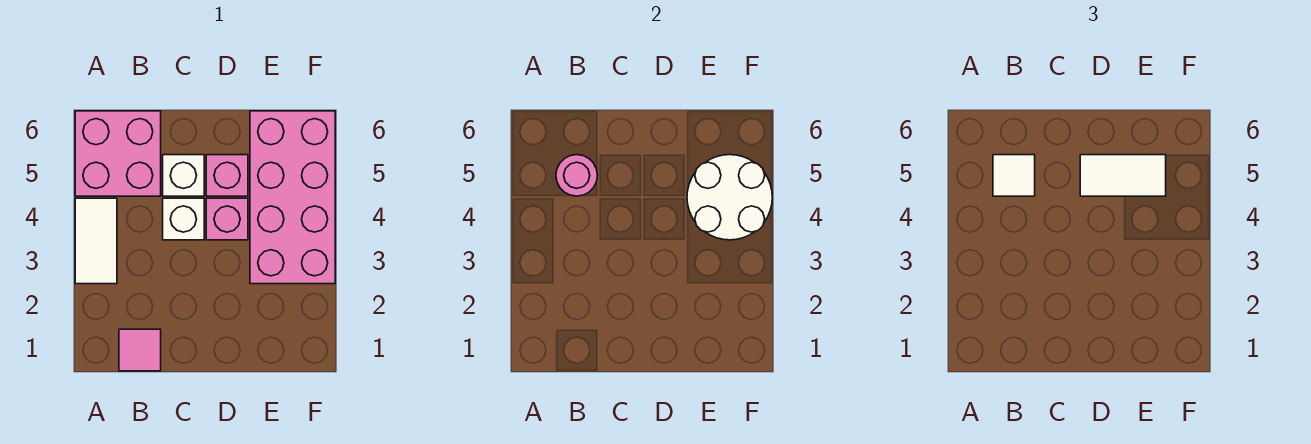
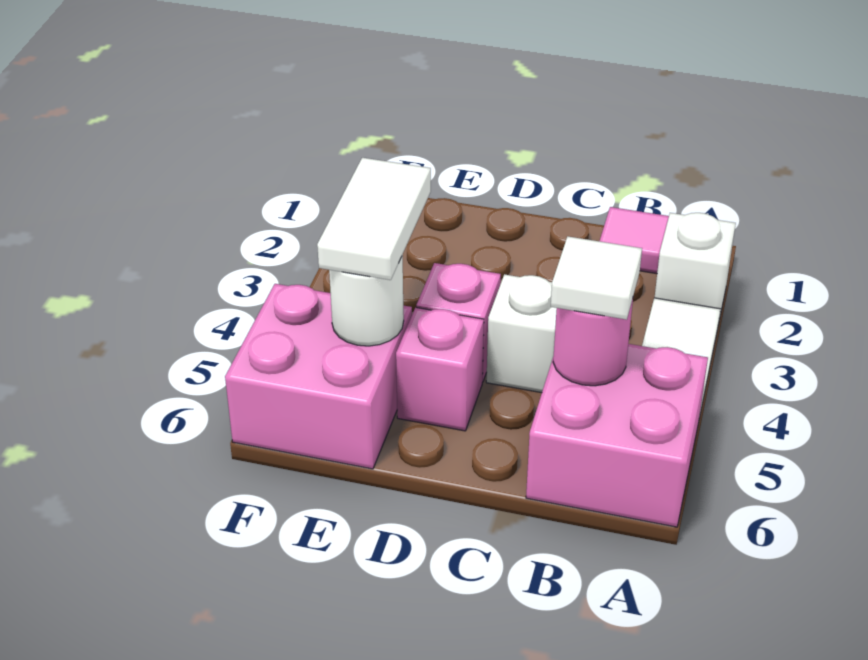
white brick C5 level 1 -> white brick A2 level 1
white tile D5:E5 level 3 -> white tile E4:E5 level 3
pink brick E3:F6 level 1 -> pink brick E5:F6 level 1
white round brick E4:F5 level 2 -> white round brick E5 level 2

